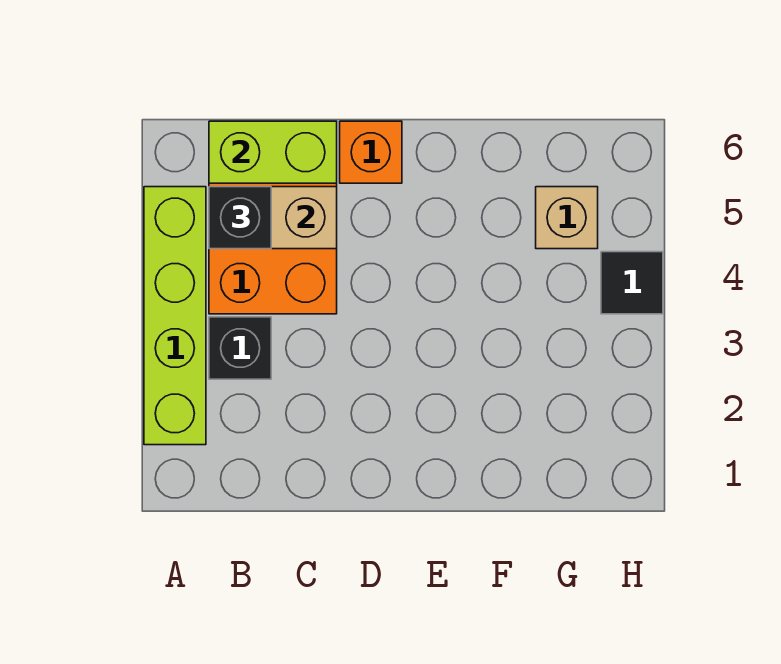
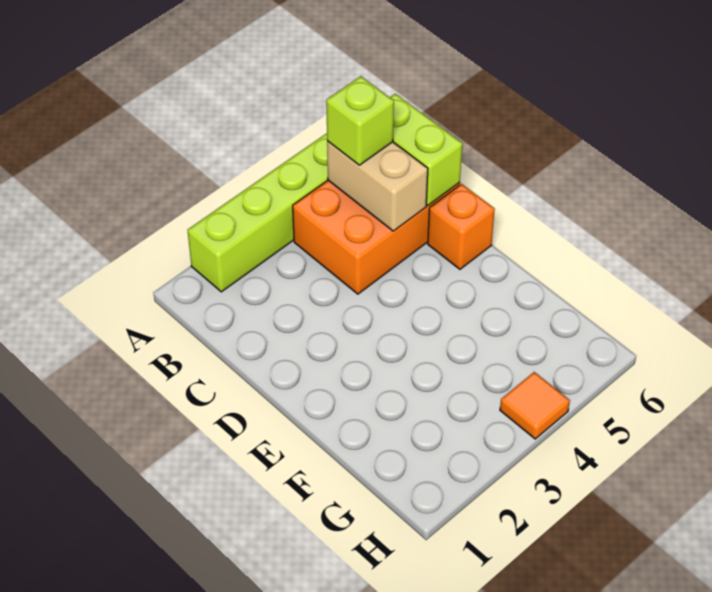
black brick B3 level 1 -> none
black brick B5 level 3 -> lime brick B5 level 3
tan brick G5 level 1 -> none
black tile H4 level 1 -> orange tile H4 level 1

